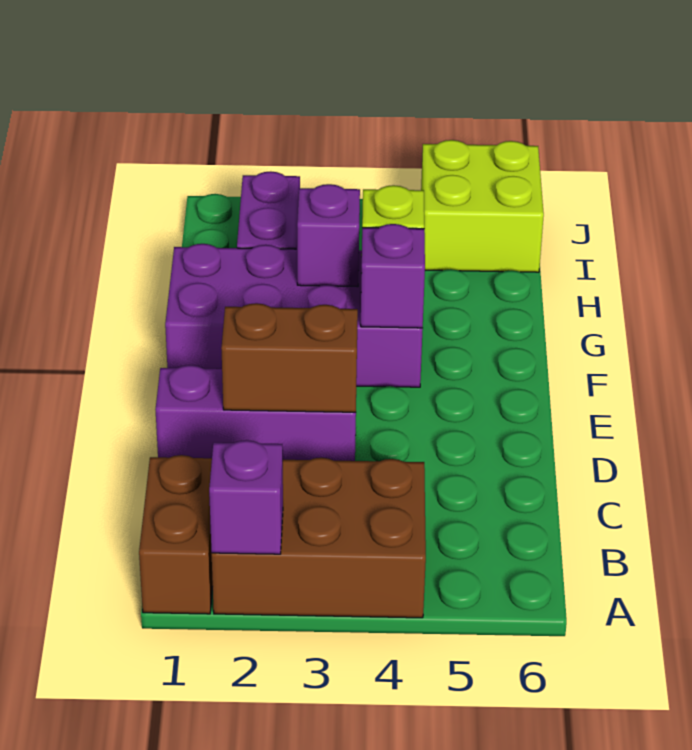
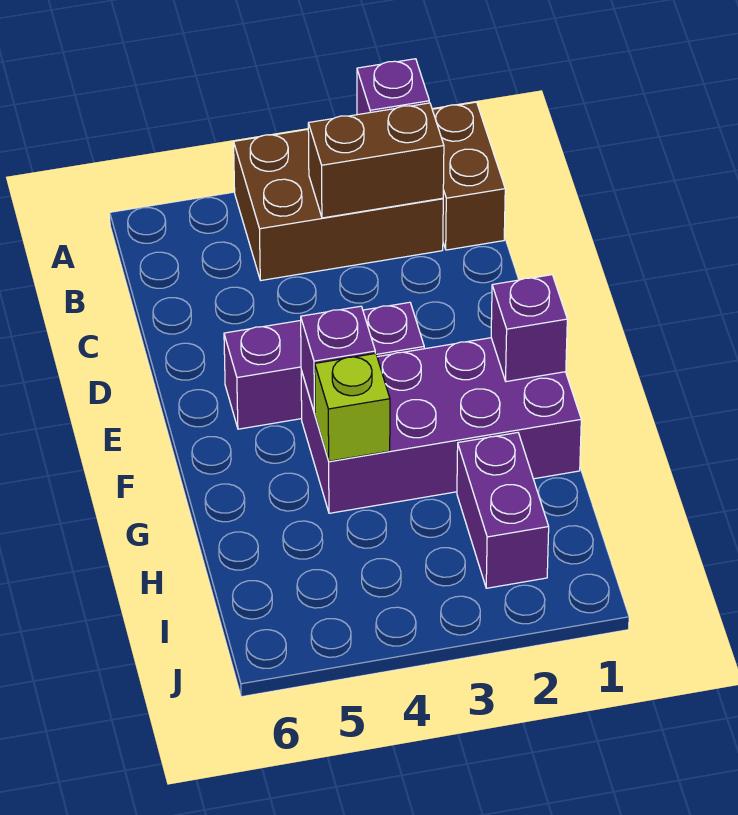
purple brick D1:D3 level 1 -> purple brick E3:E5 level 1
brown brick D2:D3 level 2 -> brown brick B2:B3 level 2
purple brick G3 level 2 -> purple brick F1 level 2
lime brick I5:J6 level 1 -> none

